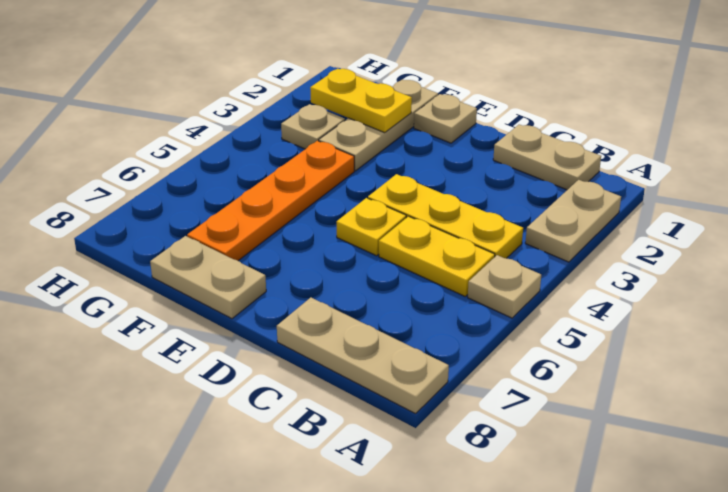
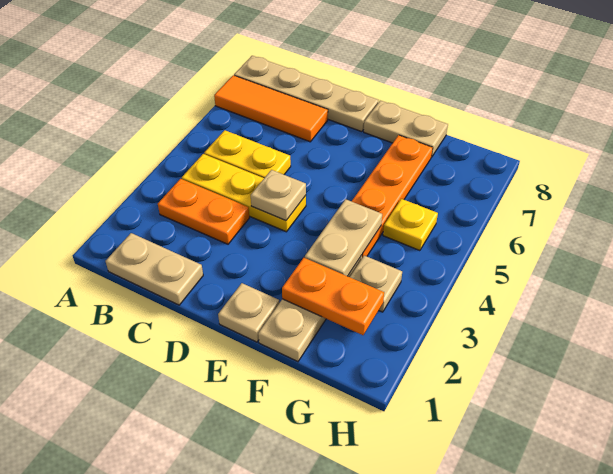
tan plate A2:A3 level 1 -> tan plate F3:F4 level 2
tan plate A5 level 1 -> tan plate D4 level 2
none -> orange tile A7:C7 level 1
tan plate A8:C8 level 1 -> tan plate A8:D8 level 1
none -> orange plate B3:C3 level 1
yellow plate D5 level 1 -> yellow plate G5 level 1
yellow plate F2:G2 level 2 -> orange plate F2:G2 level 2

